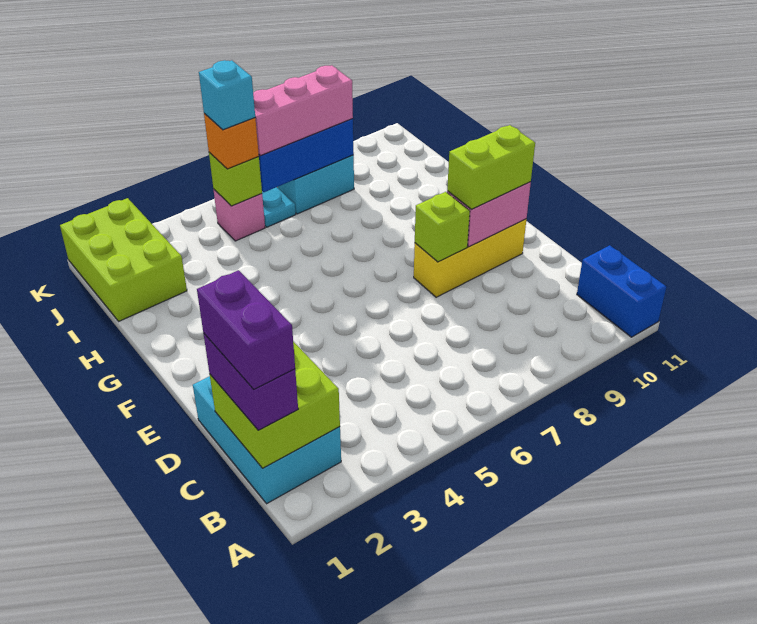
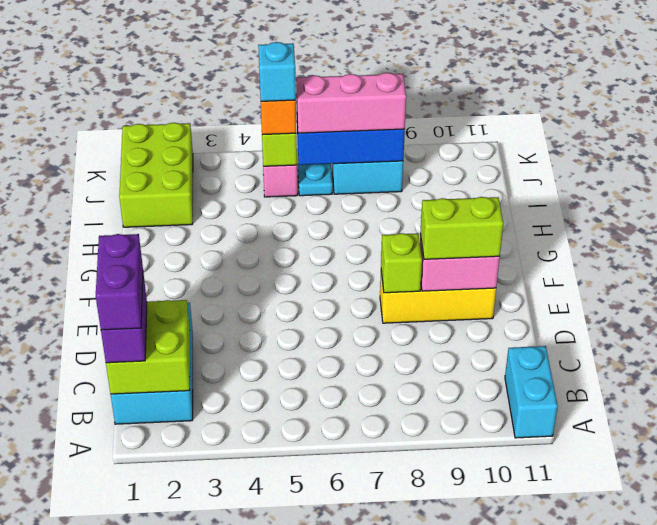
blue brick A11:B11 level 1 -> cyan brick A11:B11 level 1

